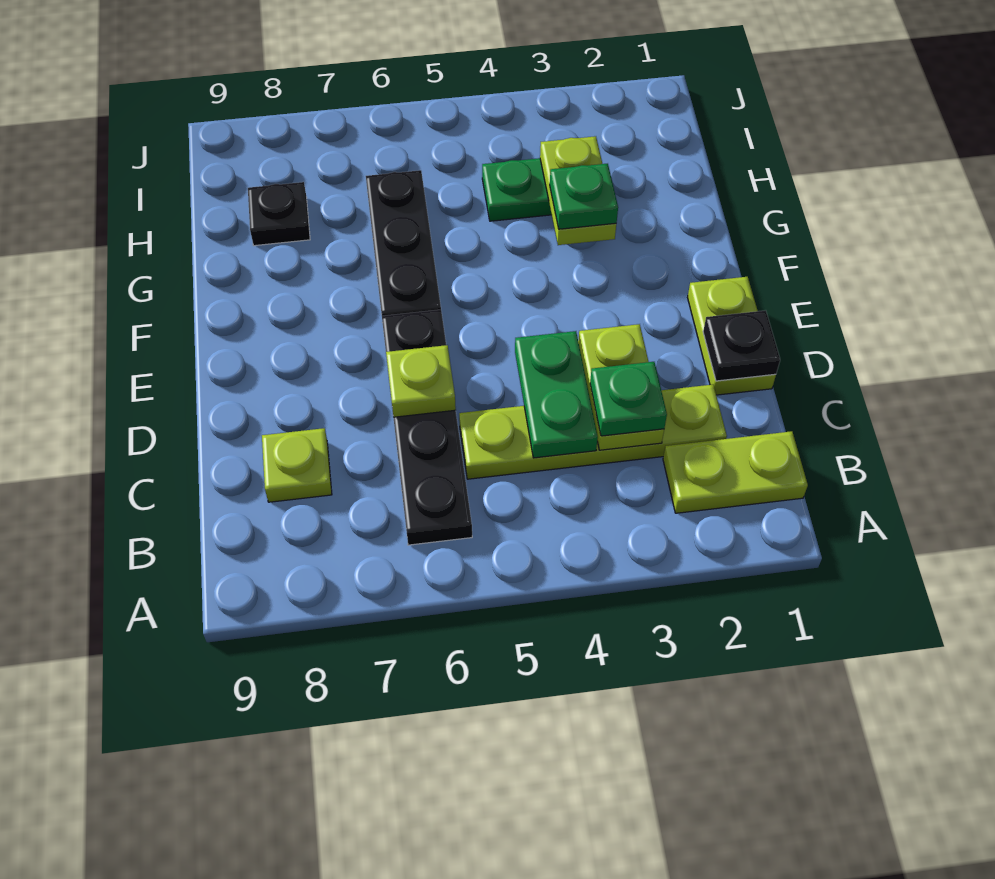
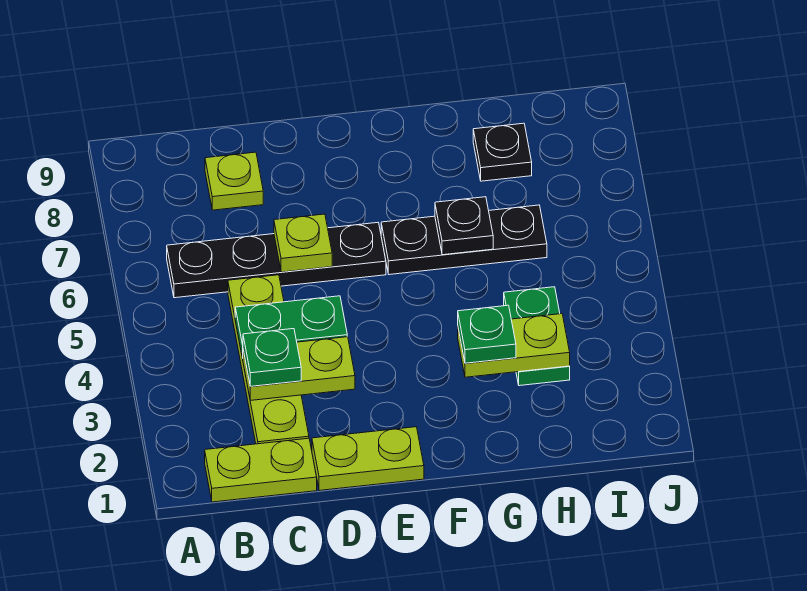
lime plate B1:B2 level 1 -> lime plate B1:C1 level 1
black plate D1 level 2 -> black plate G6 level 2

